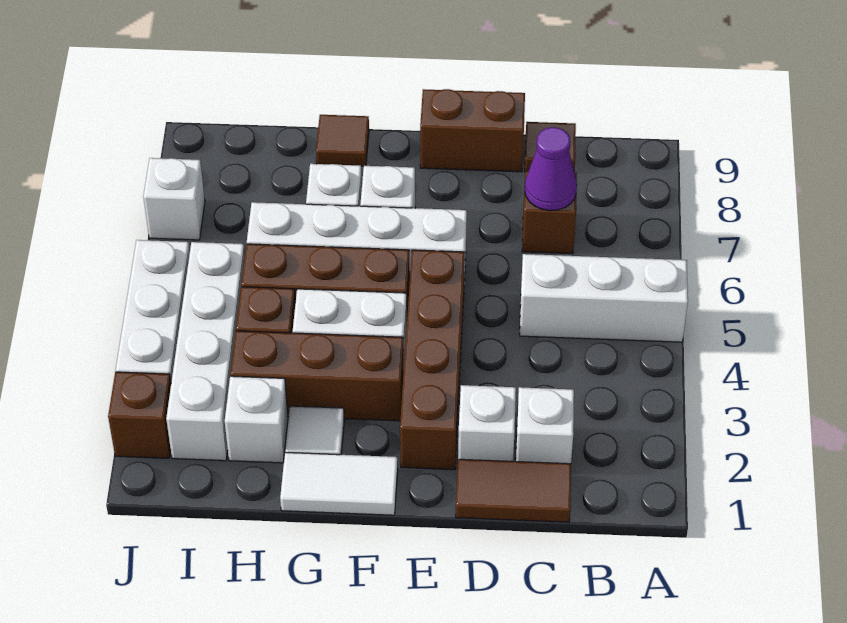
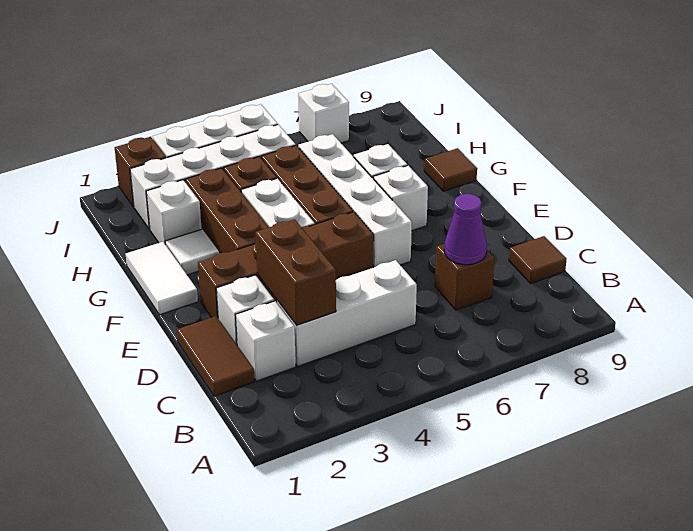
white brick A5:C5 level 1 -> white brick C3:C5 level 1
brown brick D9:E9 level 1 -> brown brick C3:D3 level 2

